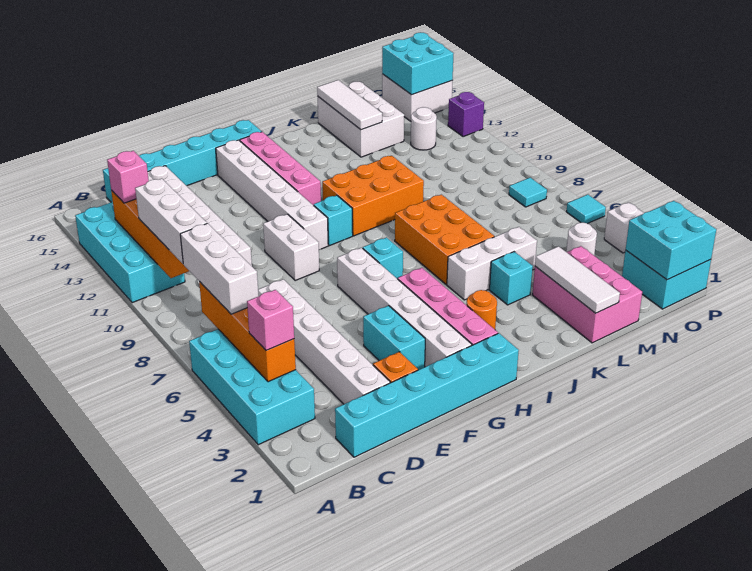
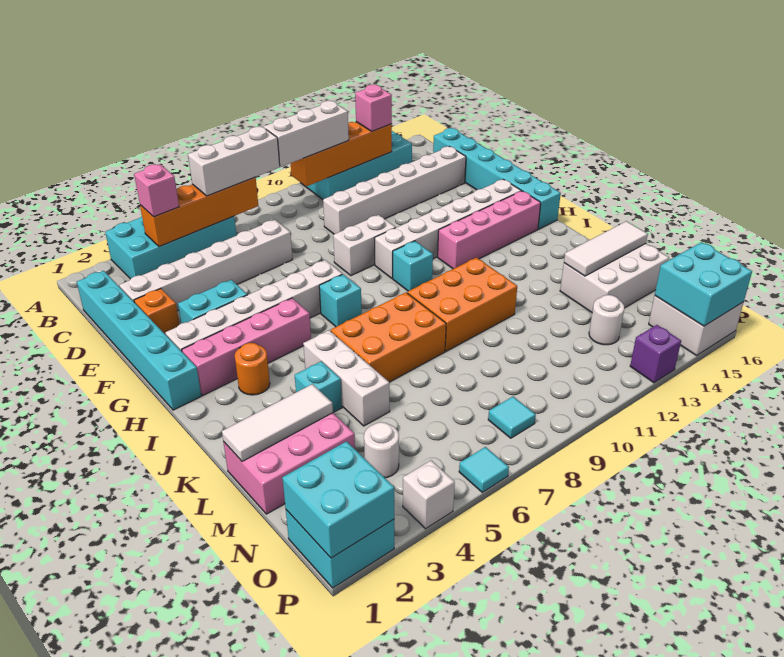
orange brick I10:K11 level 1 -> orange brick J9:K11 level 1

